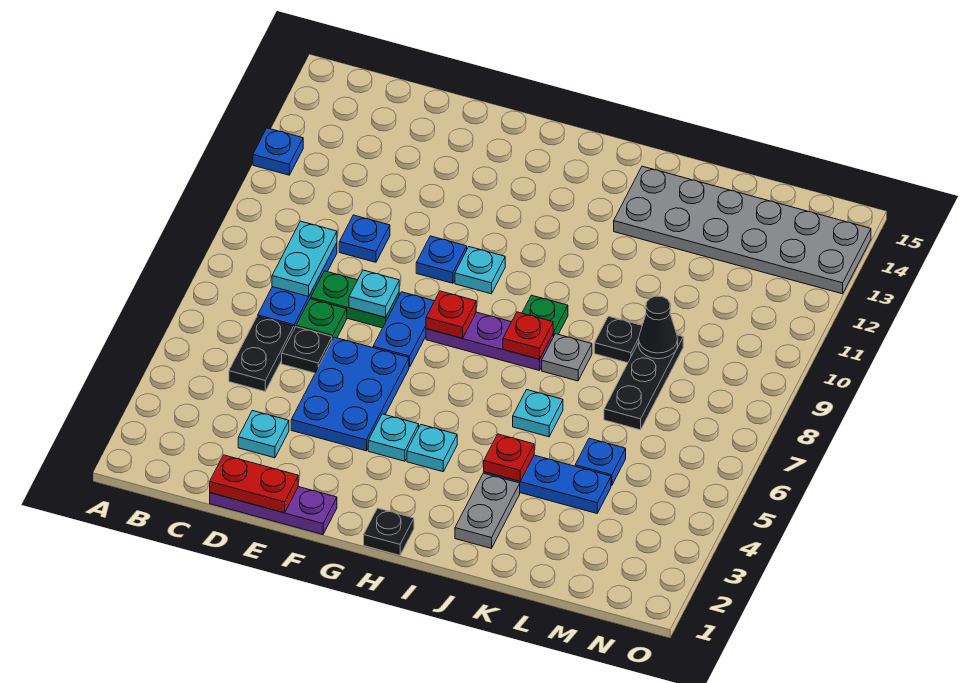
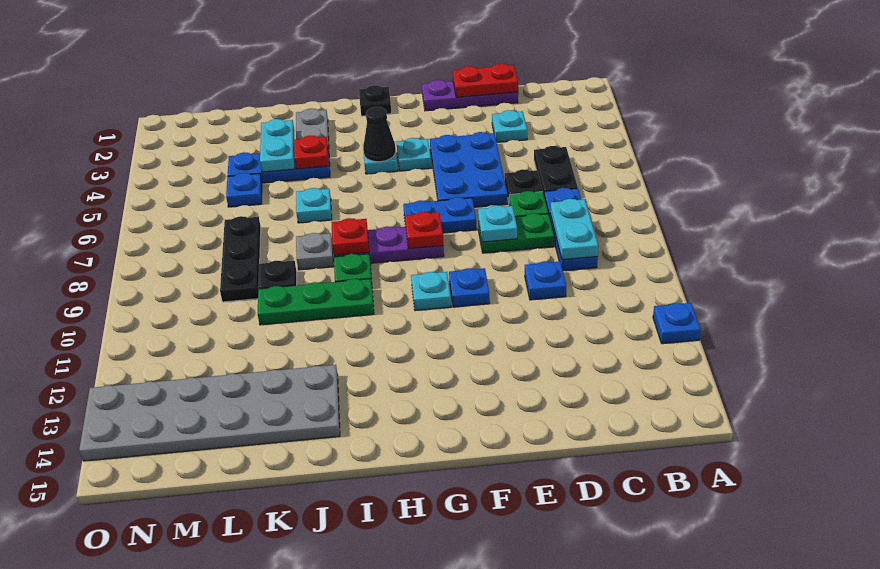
blue plate F7:F8 level 1 -> blue plate F7:G7 level 1
none -> green plate I10:K10 level 1
none -> cyan plate K3:K4 level 2
black cone L9 level 2 -> black cone H4 level 2

